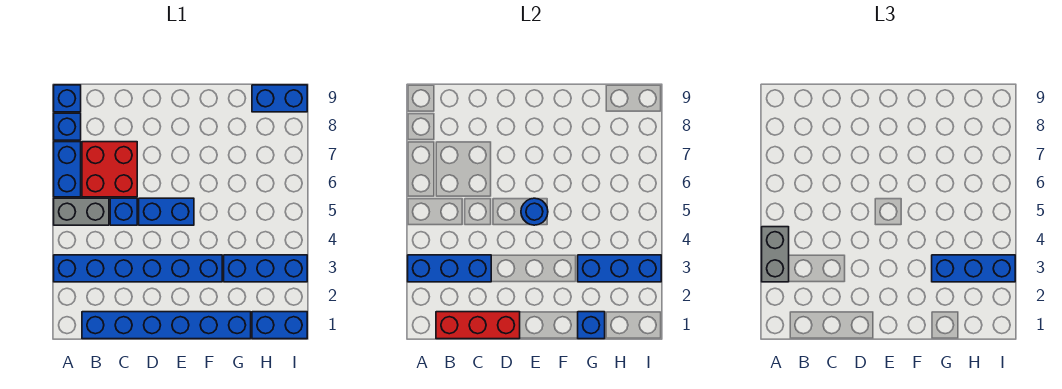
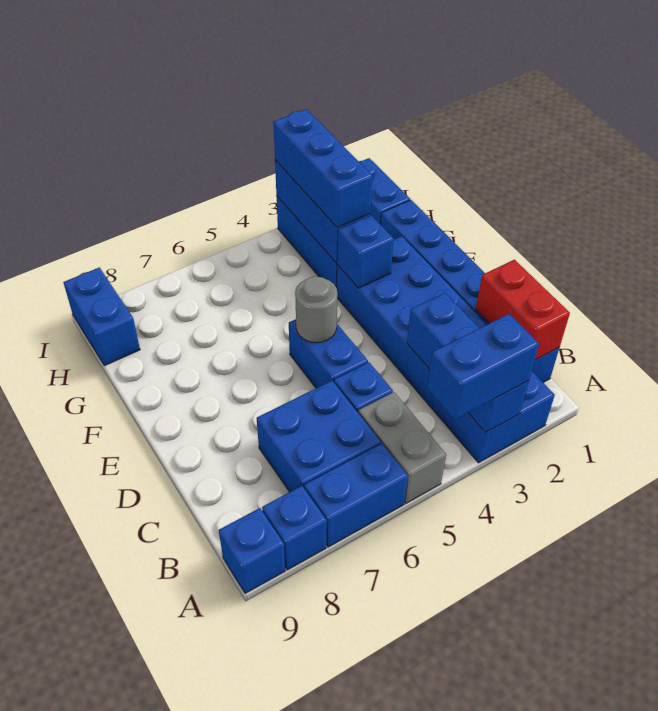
blue brick A3:F3 level 1 -> blue brick A2:F3 level 1
grey brick A3:A4 level 3 -> blue brick A3:A4 level 3
red brick B1:D1 level 2 -> red brick B1:C1 level 2
red brick B6:C7 level 1 -> blue brick B6:C7 level 1
blue round brick E5 level 2 -> grey round brick E5 level 2
blue brick G1 level 2 -> blue brick F3 level 2

